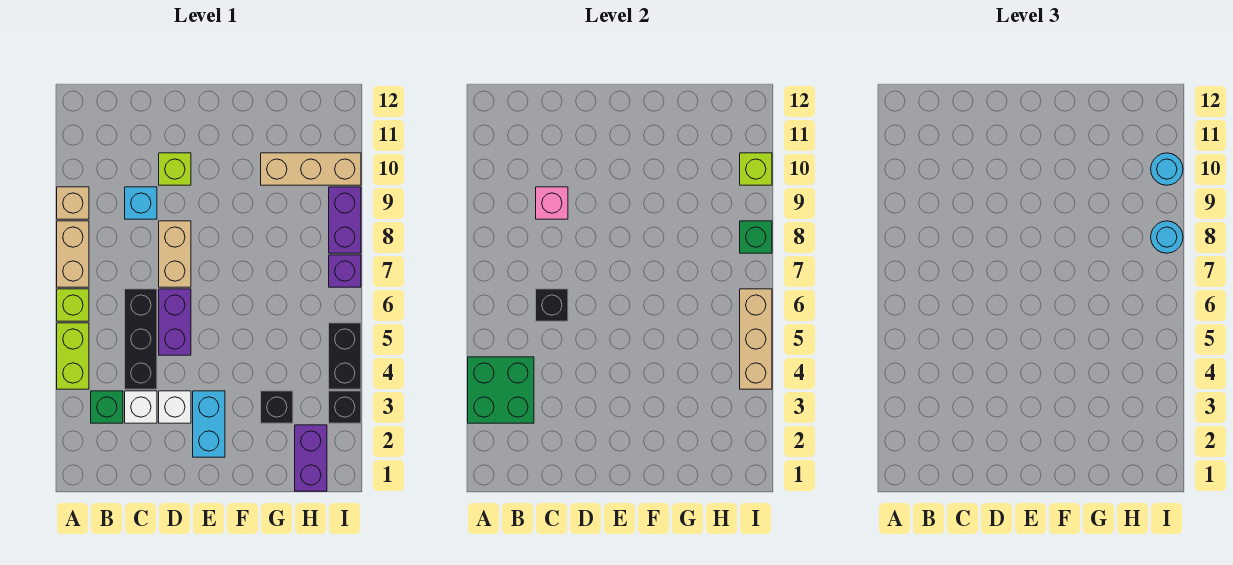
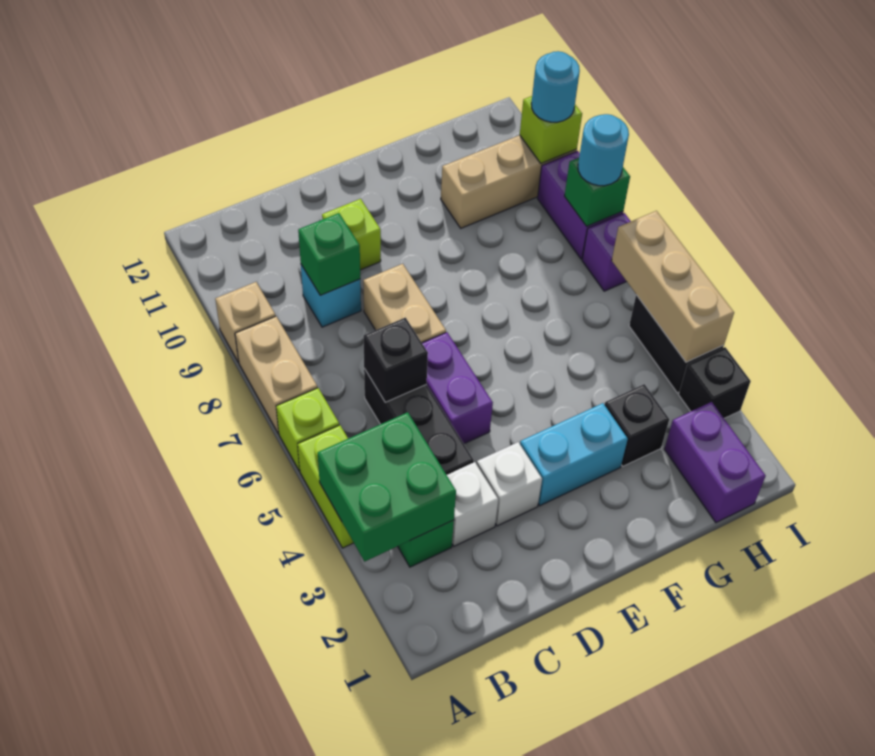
pink brick C9 level 2 -> green brick C9 level 2
cyan brick E2:E3 level 1 -> cyan brick E3:F3 level 1

